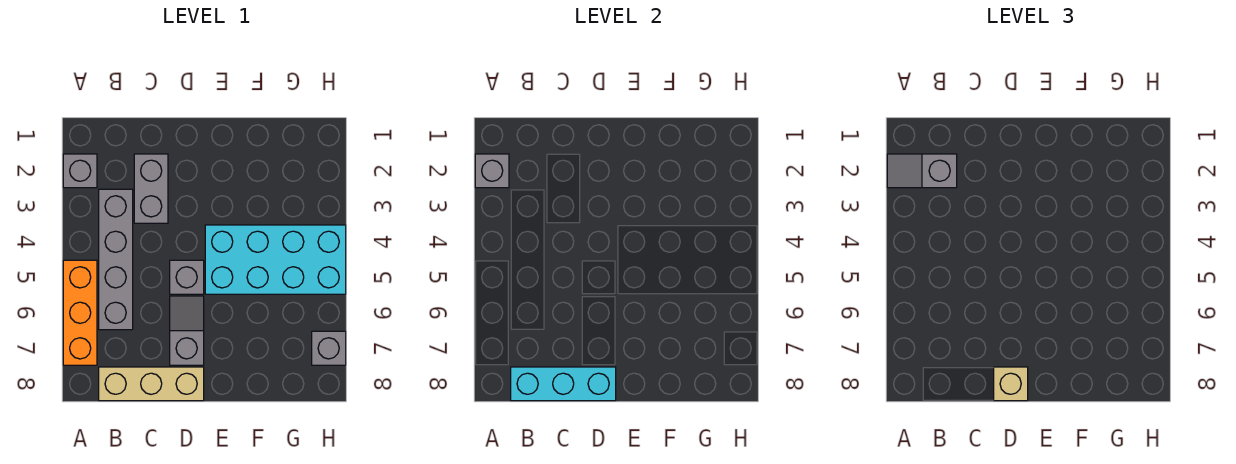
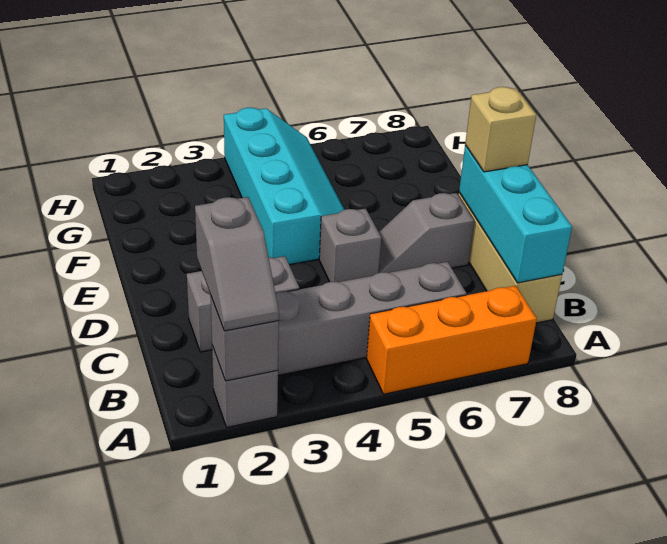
cyan brick E4:H5 level 1 -> cyan slope E4:H5 level 1 top 4
grey brick H7 level 1 -> none

